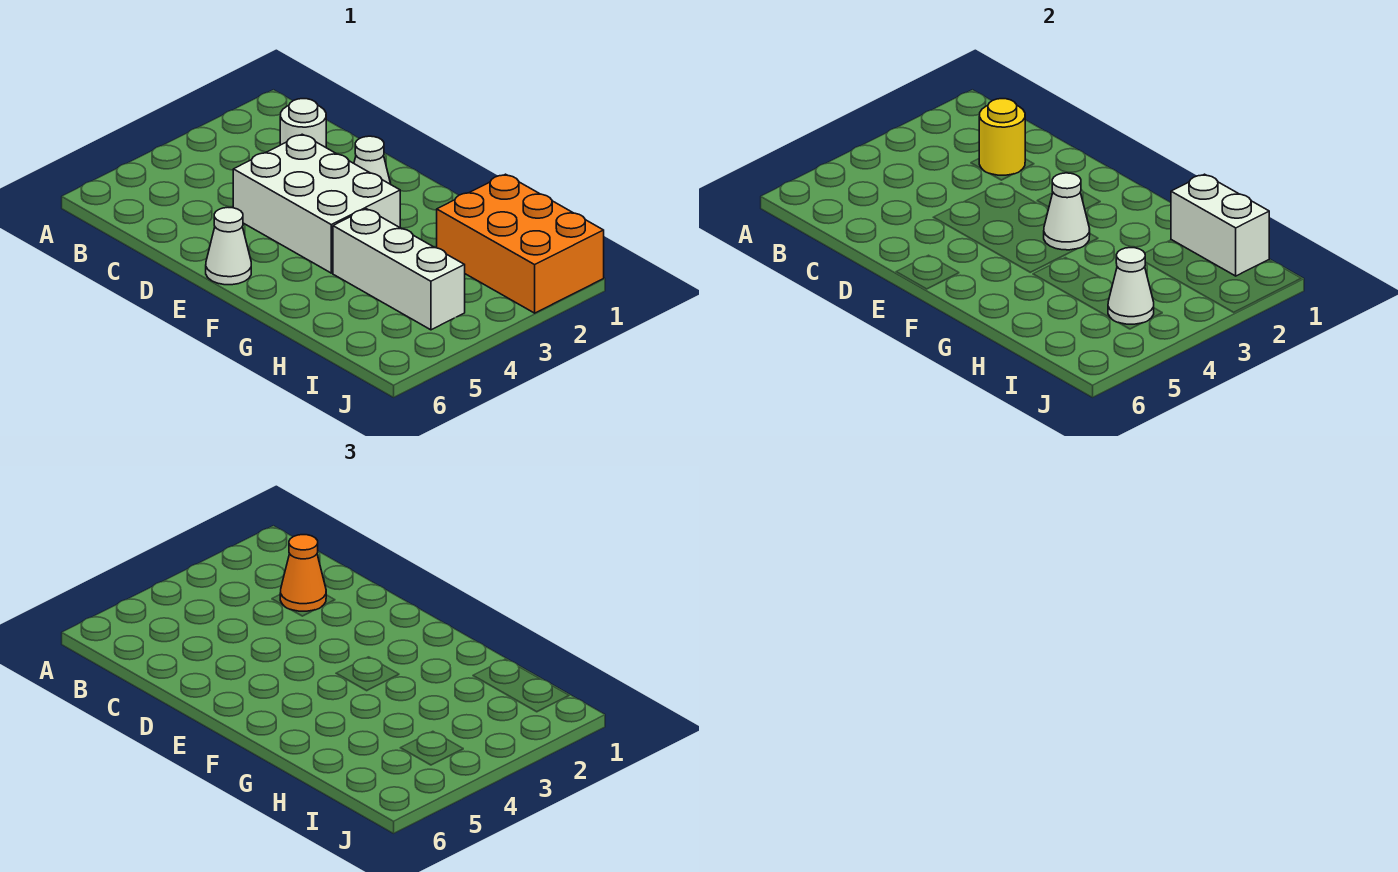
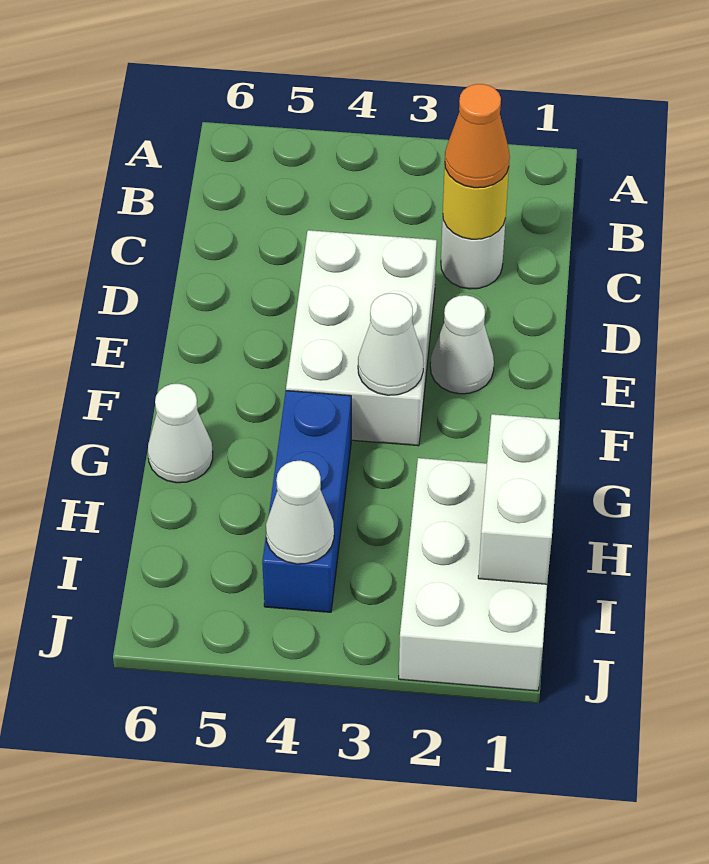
white cone E6 level 1 -> white cone G6 level 1
white brick G4:I4 level 1 -> blue brick G4:I4 level 1
orange brick H1:J2 level 1 -> white brick H1:J2 level 1

